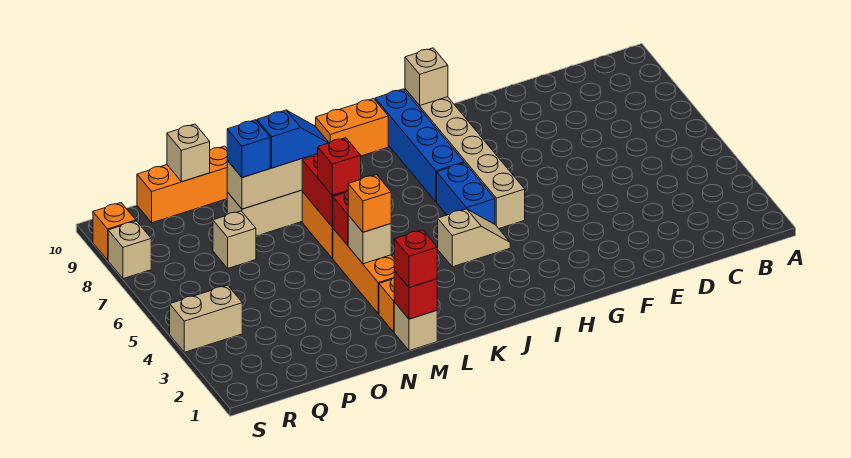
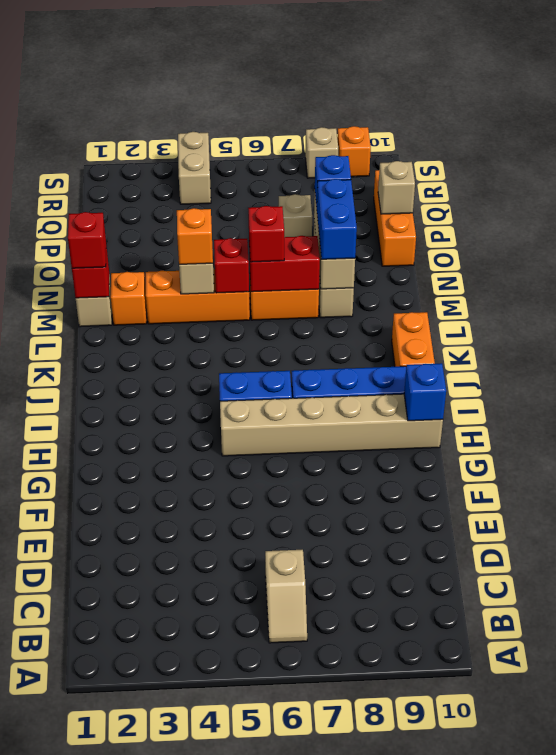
tan brick H10 level 2 -> blue brick H10 level 2
tan slope I4:J4 level 1 top J -> tan slope B6:C6 level 1 top C
blue slope M8:N8 level 3 top N -> blue brick M8:N8 level 3

